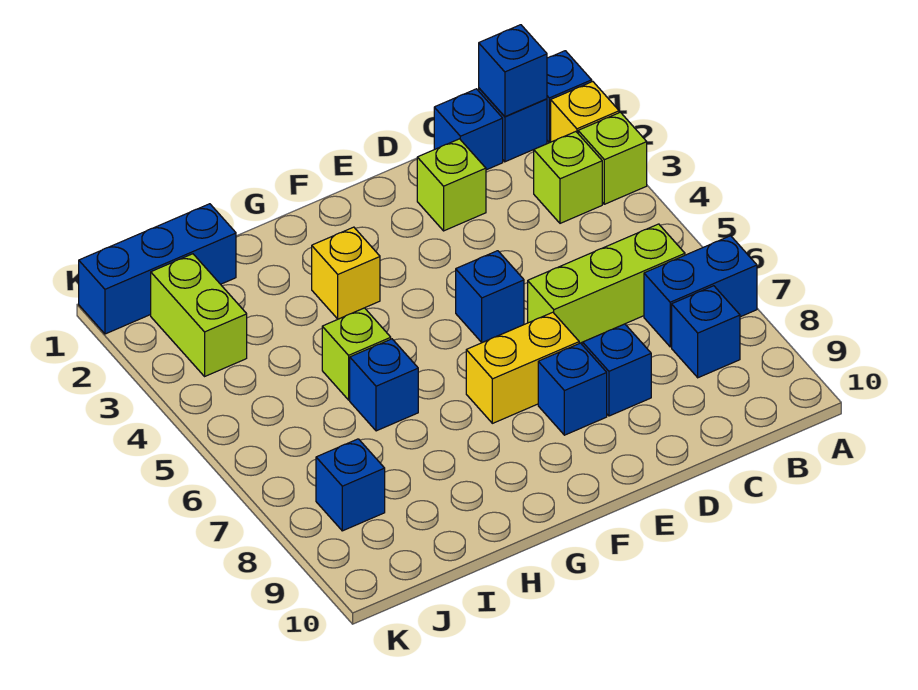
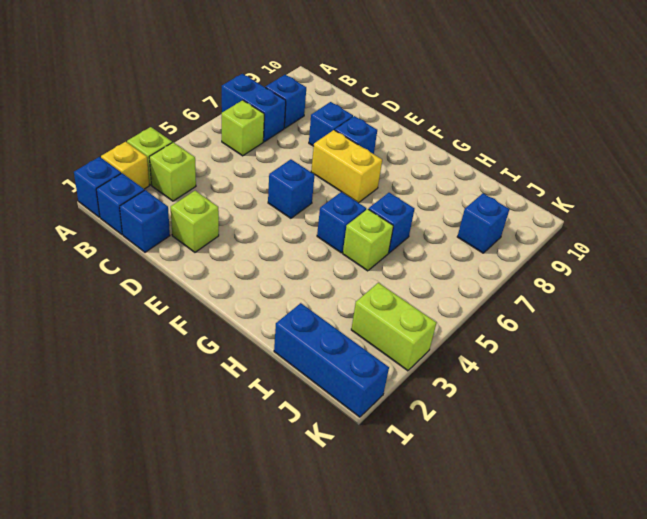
blue brick B1 level 2 -> blue brick G5 level 1
lime brick B6:D6 level 1 -> lime brick B6 level 1
yellow brick G3 level 1 -> none
lime brick J2:J3 level 1 -> lime brick J3:K3 level 1

